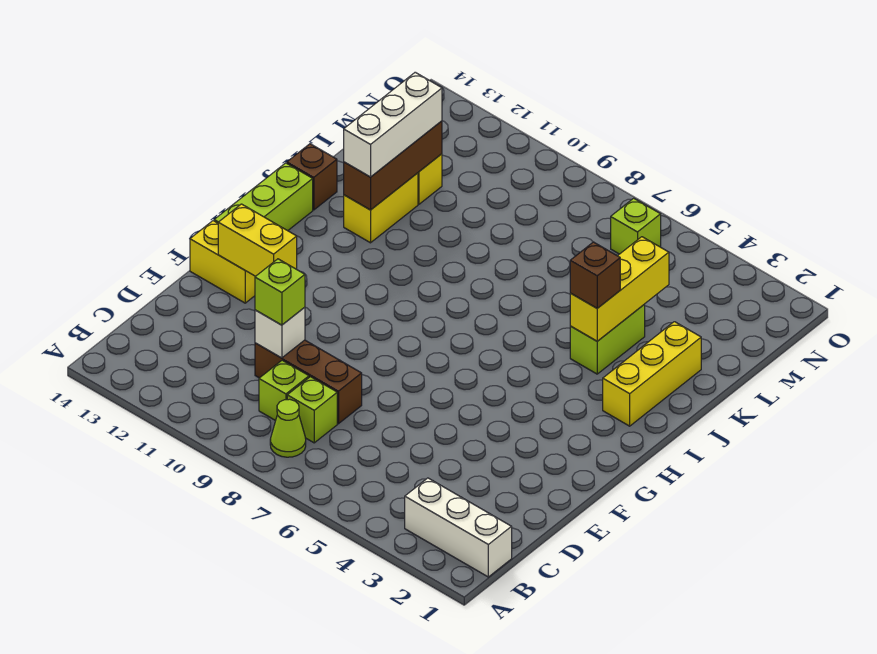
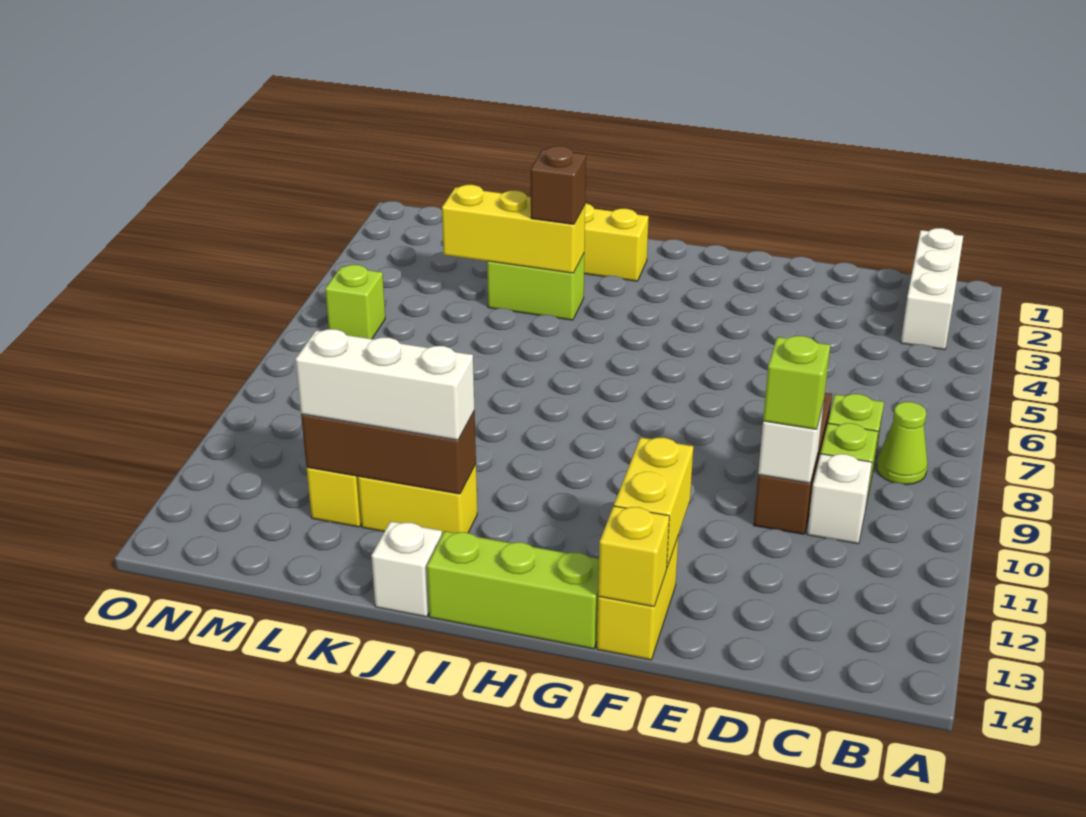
none -> white brick C10 level 1
none -> yellow brick F14 level 2
brown brick J14 level 1 -> white brick J14 level 1

